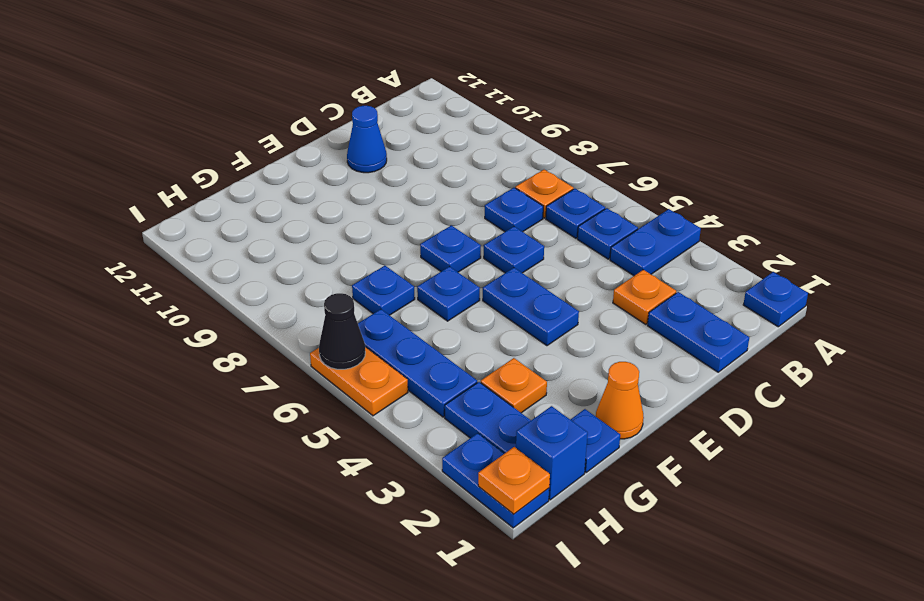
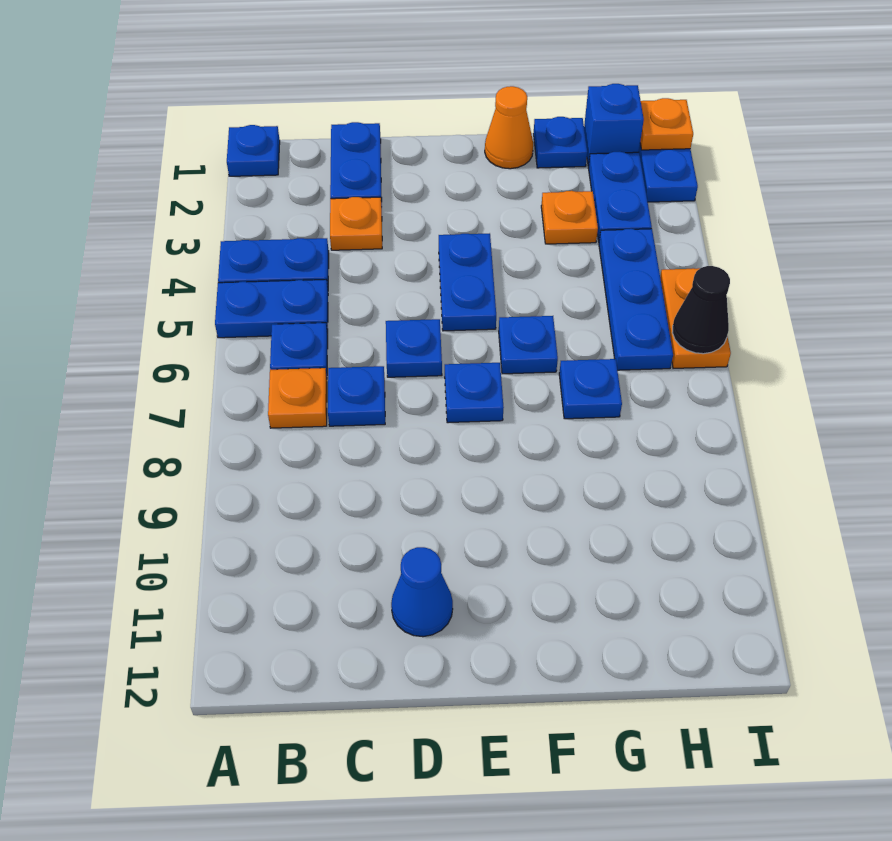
blue plate B5 level 1 -> blue plate A5:B5 level 1

